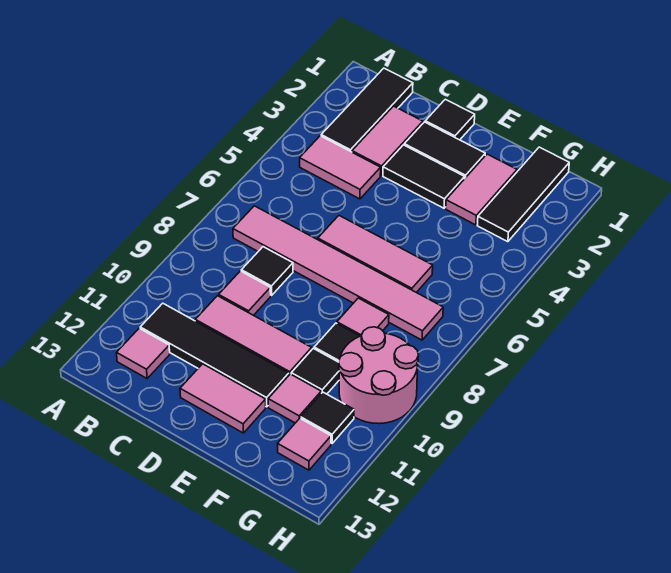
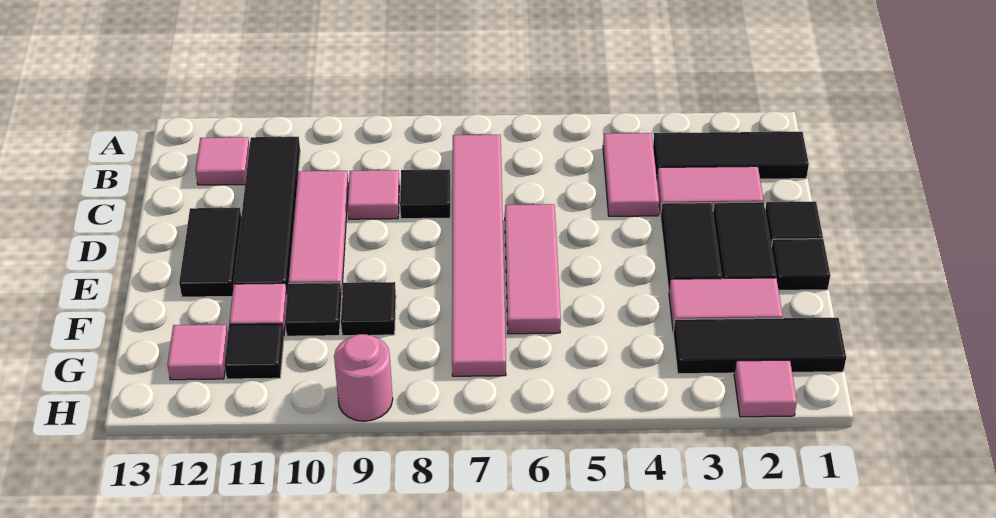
pink tile D12:E12 level 1 -> black tile D12:E12 level 1
none -> black tile E1 level 1
pink tile F8 level 1 -> pink tile H2 level 1
pink round brick G9:H10 level 1 -> pink round brick H9 level 1

